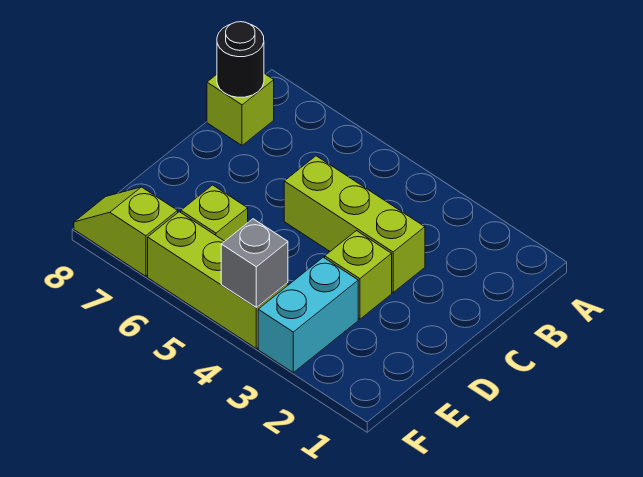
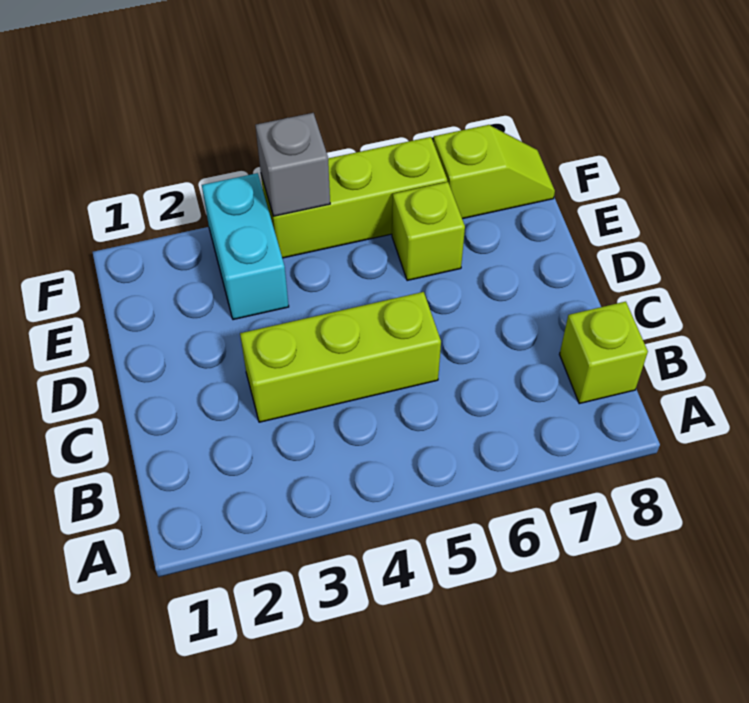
black round brick B8 level 2 -> none
lime brick D3 level 1 -> none

